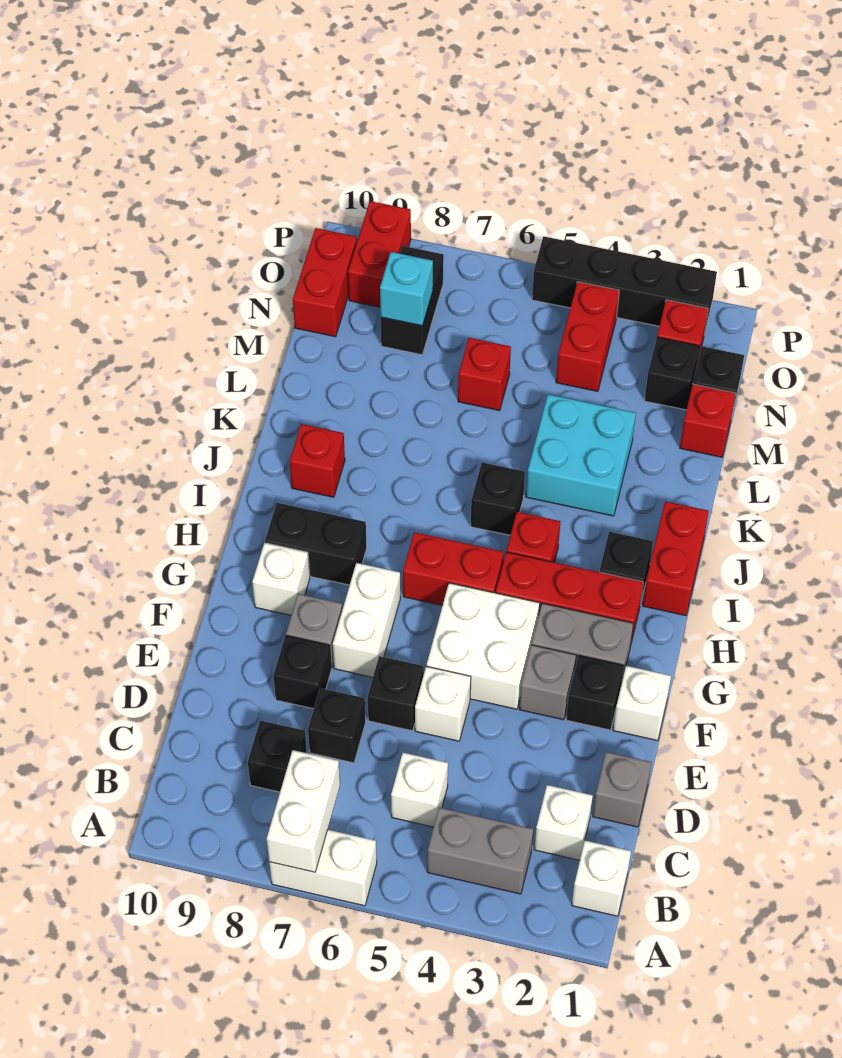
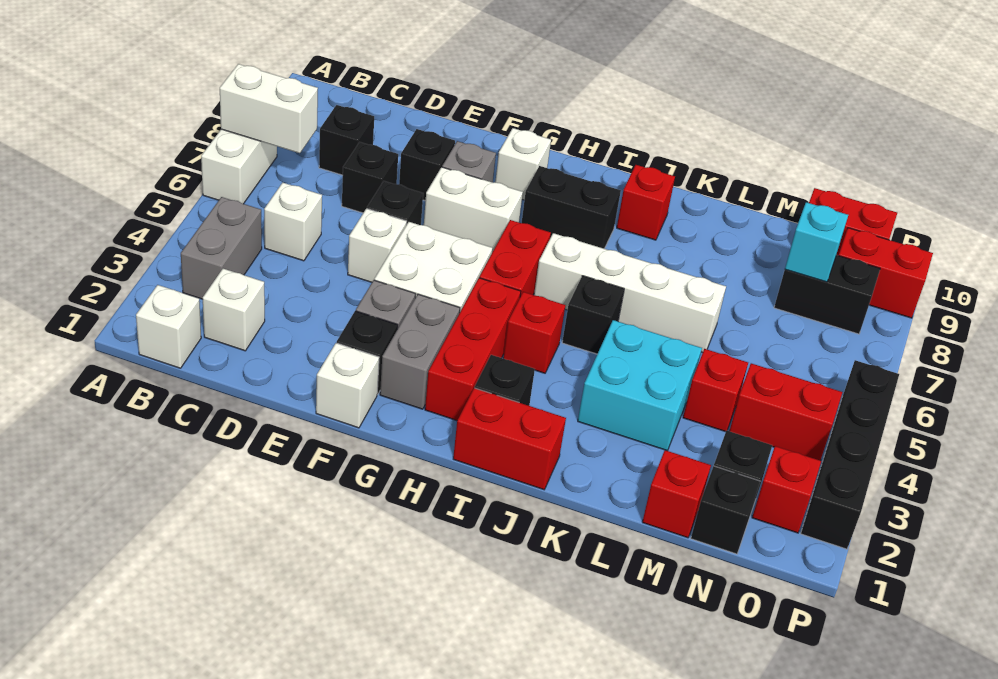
grey brick D1 level 1 -> none
black brick H8:H9 level 1 -> black brick H8:I8 level 1
none -> white brick I6:L6 level 1
red brick M6 level 1 -> red brick M4 level 1

